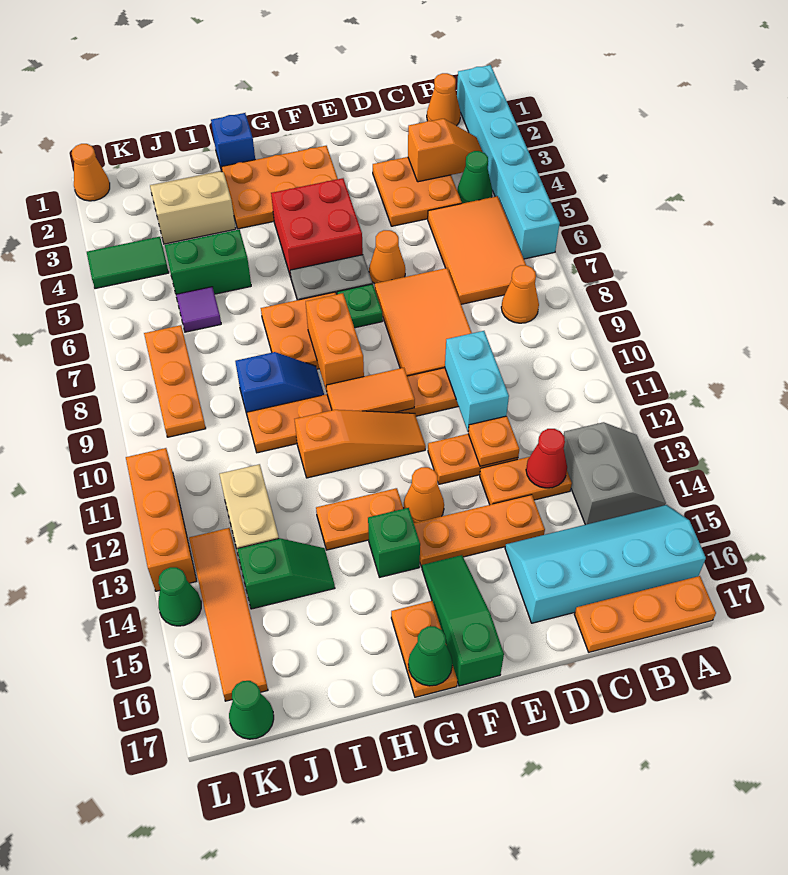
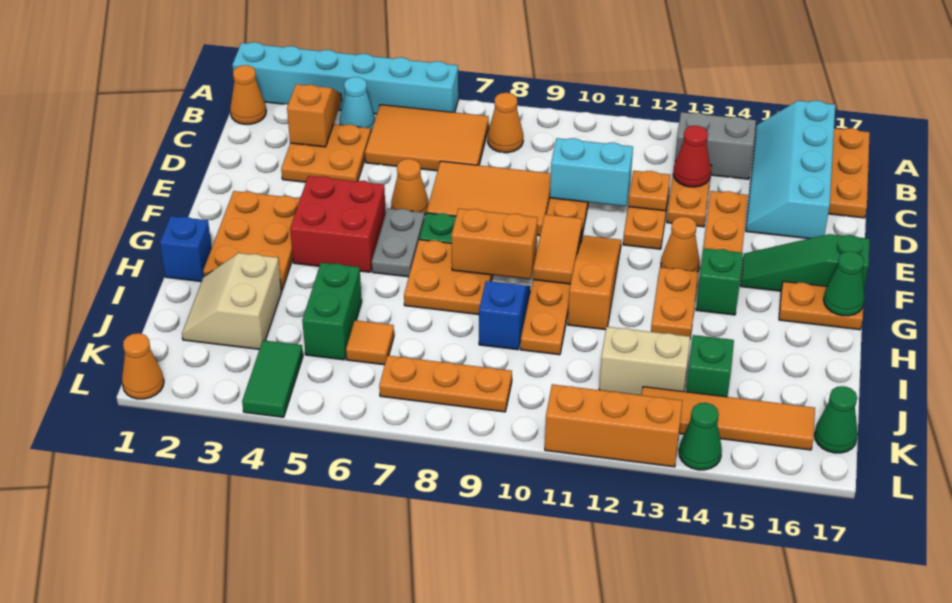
green cone B4 level 1 -> cyan cone B4 level 1
purple tile J6 level 1 -> orange tile J6 level 1

